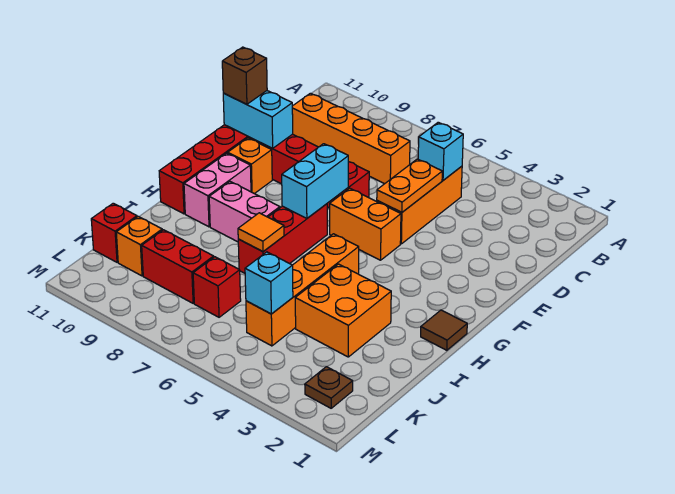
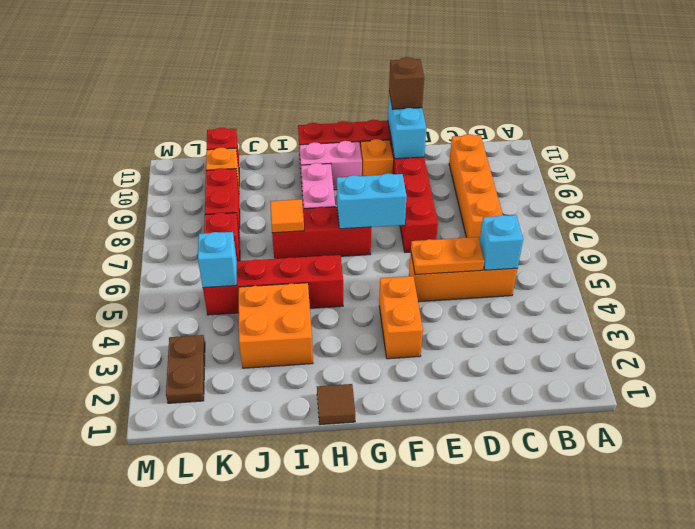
orange brick F5:F6 level 1 -> orange brick F3:F4 level 1
orange brick H5:K5 level 1 -> red brick H5:K5 level 1
brown plate L2 level 1 -> brown plate L2:L3 level 1

